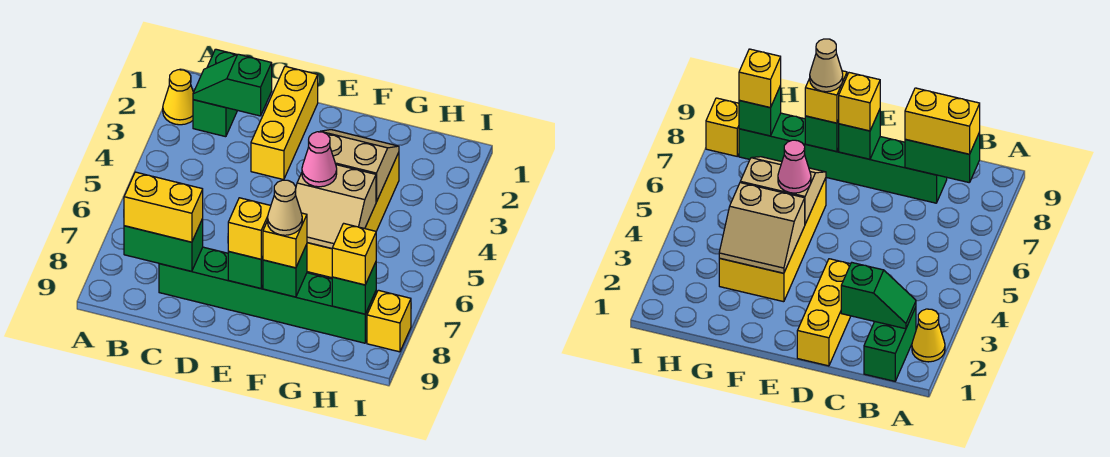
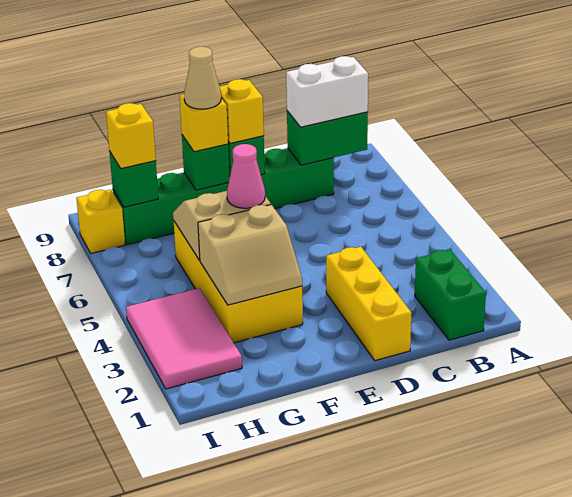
yellow cone A2 level 1 -> none
green slope B2:C2 level 2 top C -> none
yellow brick B8:C8 level 3 -> white brick B8:C8 level 3
none -> pink tile H2:I4 level 1

